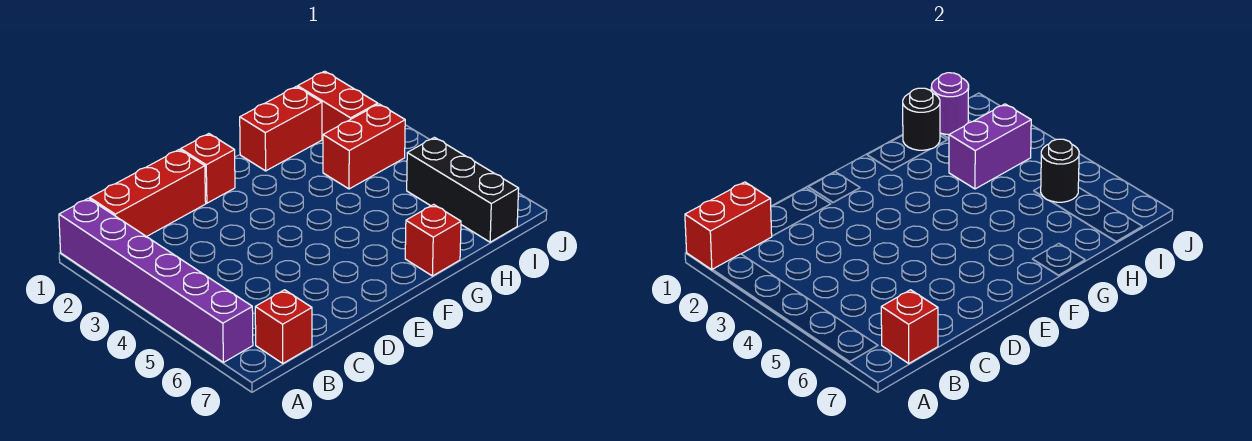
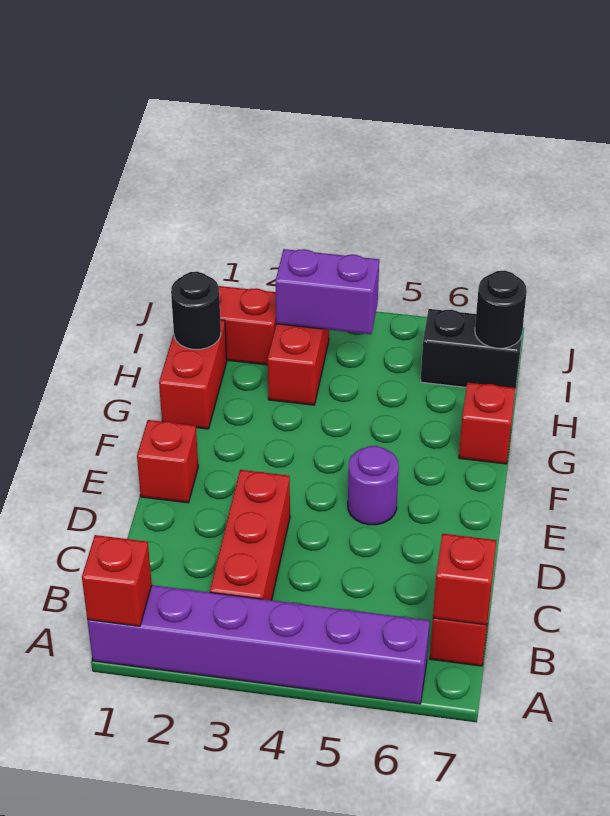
red brick A1:B1 level 2 -> red brick A1 level 2
red brick B1:D1 level 1 -> red brick B3:D3 level 1
purple brick H3:I3 level 2 -> purple brick I3:I4 level 2
purple round brick I1 level 2 -> purple round brick E5 level 1
black brick I5:I7 level 1 -> black brick I6:I7 level 1
black round brick I5 level 2 -> black round brick I7 level 2

